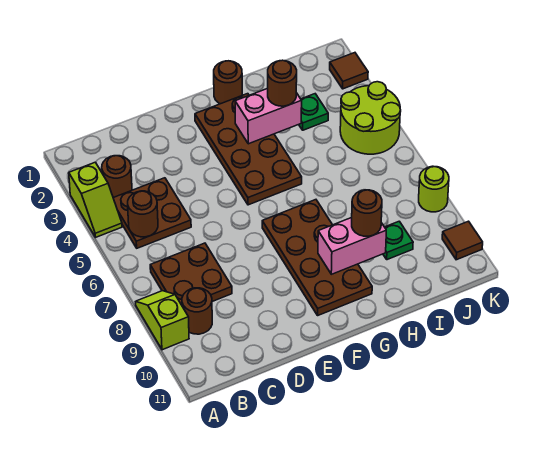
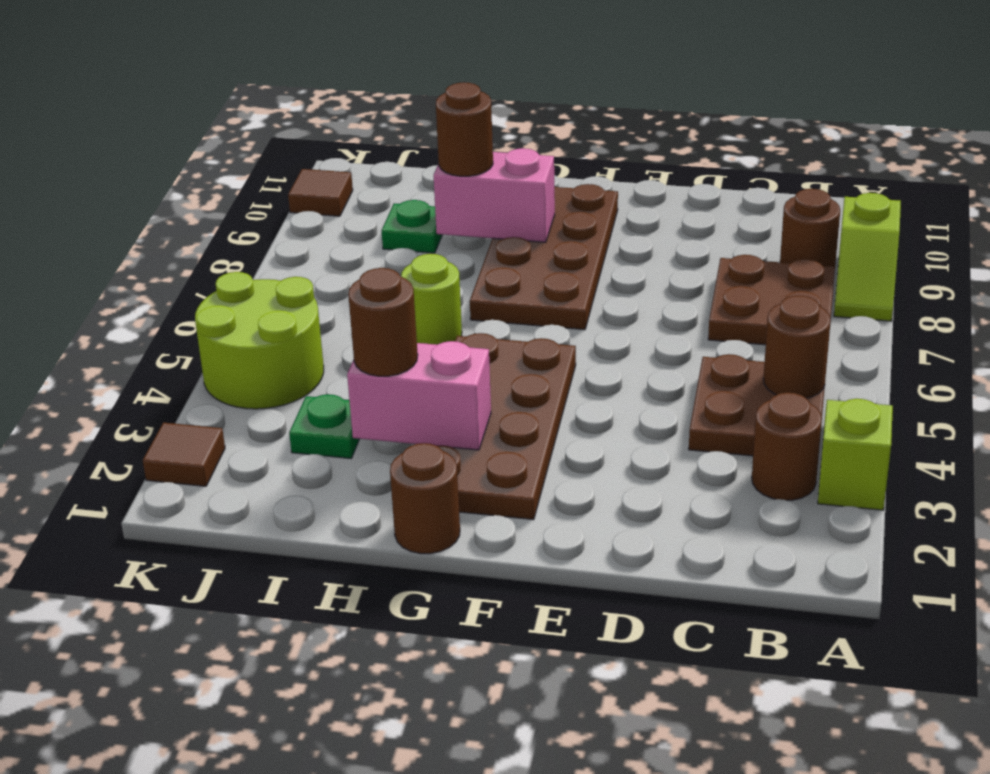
lime round brick K8 level 1 -> lime round brick H6 level 1

